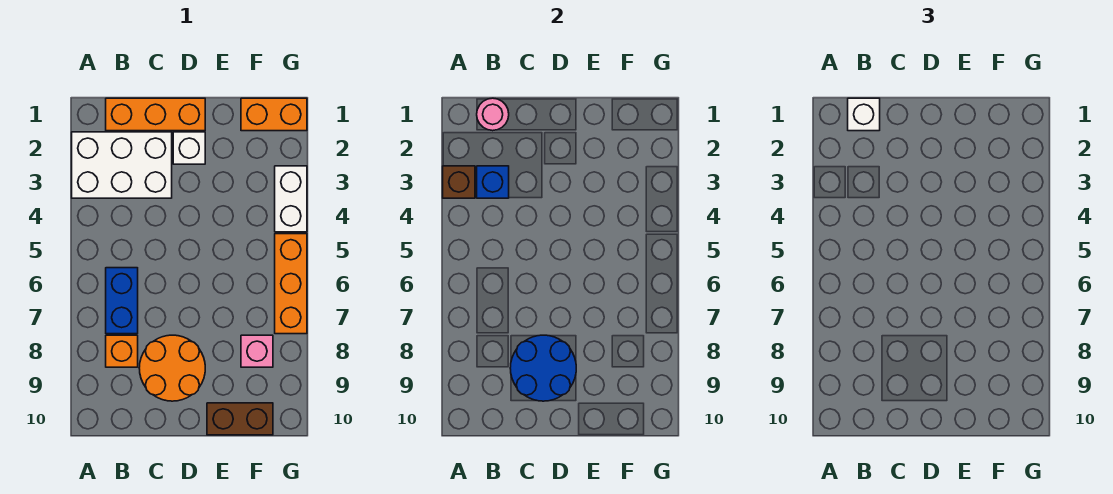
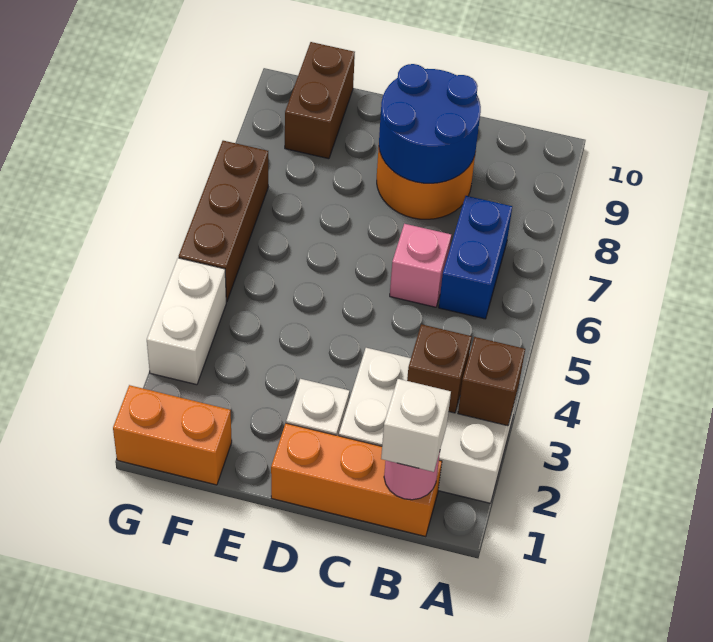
blue brick B3 level 2 -> brown brick B3 level 2
orange brick B8 level 1 -> none
brown brick E10:F10 level 1 -> brown brick F9:F10 level 1
pink brick F8 level 1 -> pink brick C6 level 1
orange brick G5:G7 level 1 -> brown brick G5:G7 level 1

